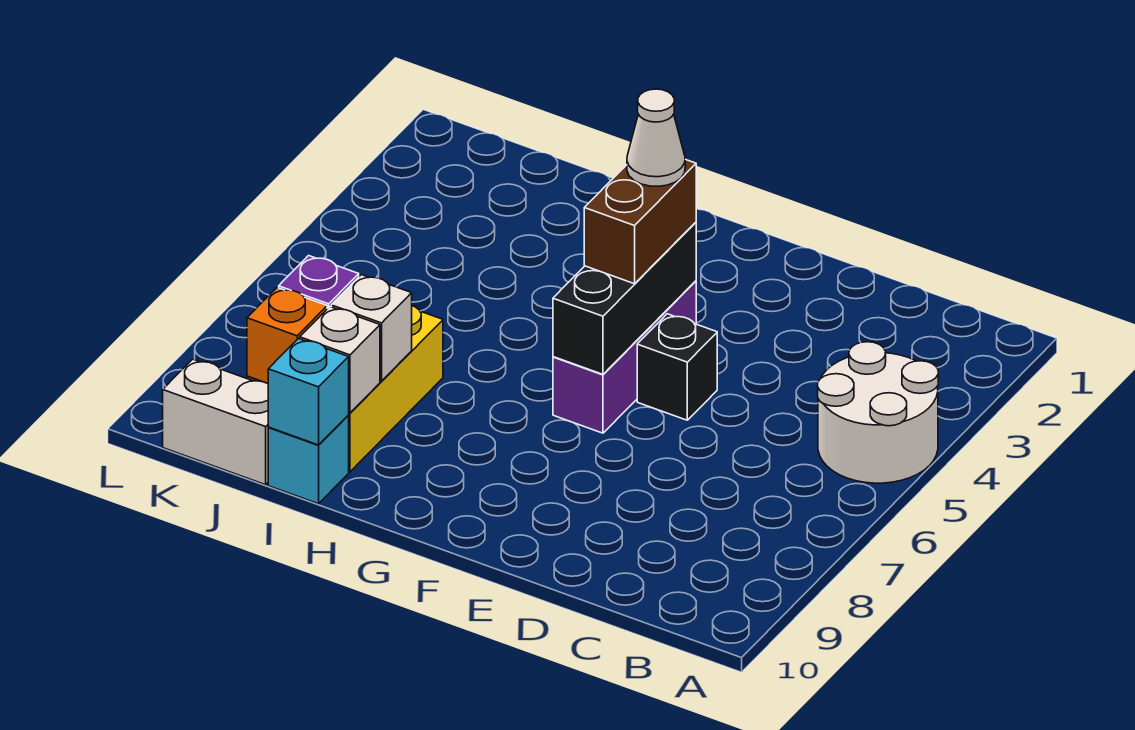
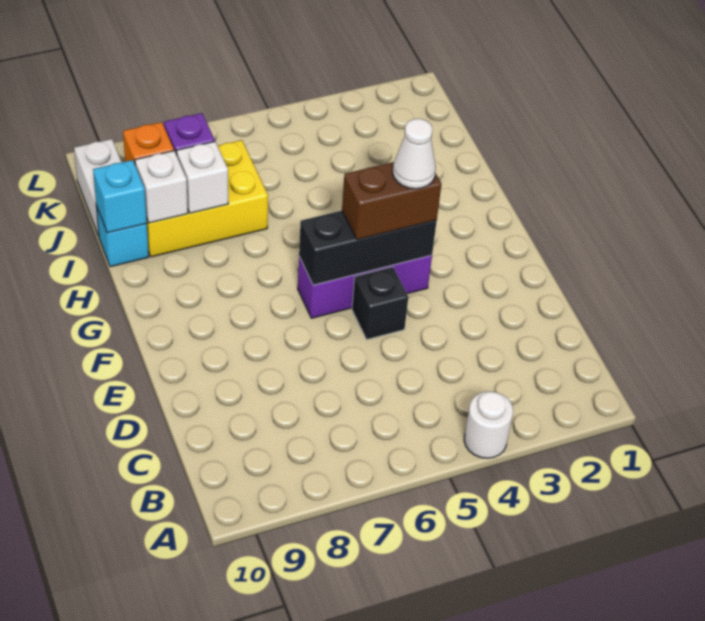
white round brick A4:B5 level 1 -> white round brick A4 level 1

